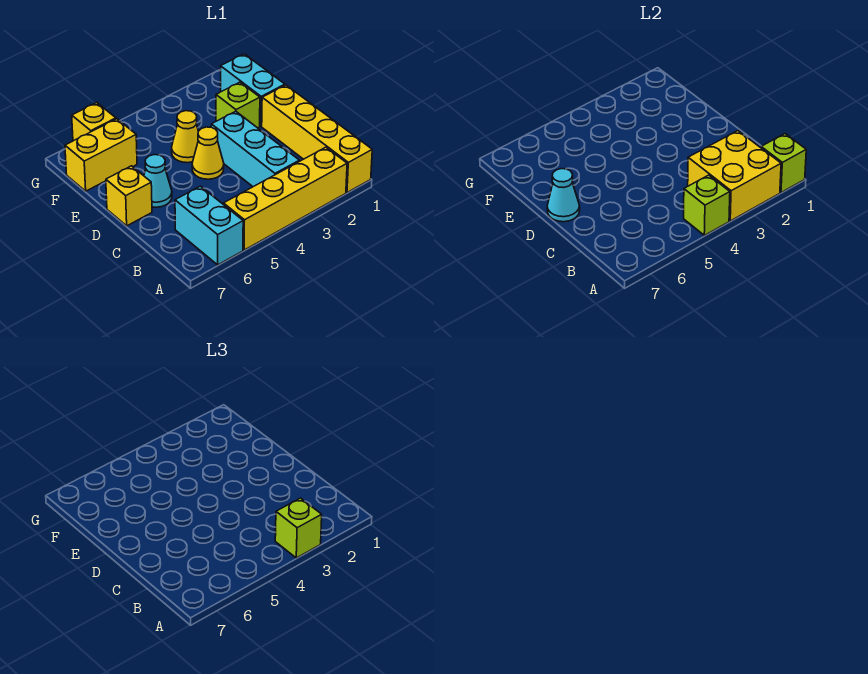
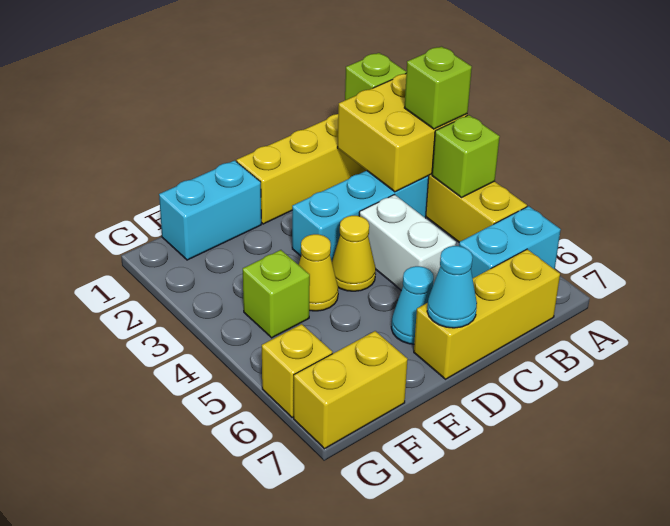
none -> white brick C4:C5 level 1
yellow brick D7 level 1 -> yellow brick B7:D7 level 1
lime brick E2 level 1 -> lime brick F4 level 1
yellow brick F6:F7 level 1 -> yellow brick F7:G7 level 1

